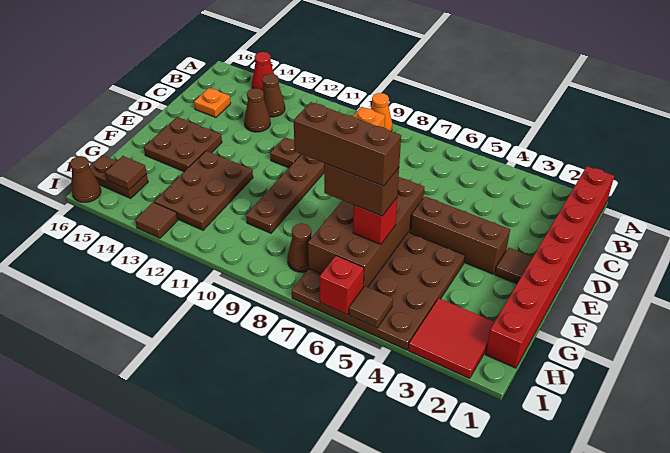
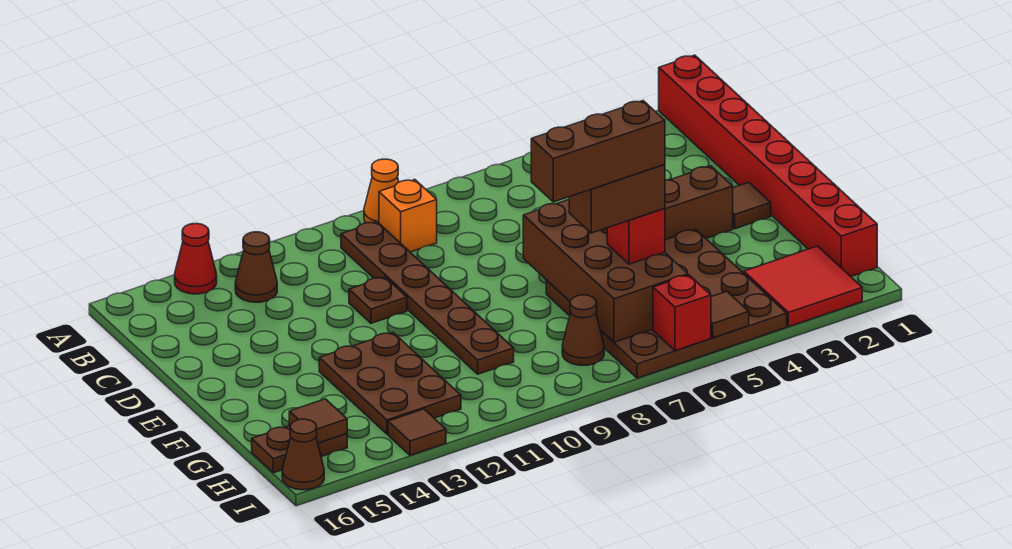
brown cone C13 level 1 -> none
orange plate C15 level 1 -> none
brown plate E14:F15 level 1 -> none

